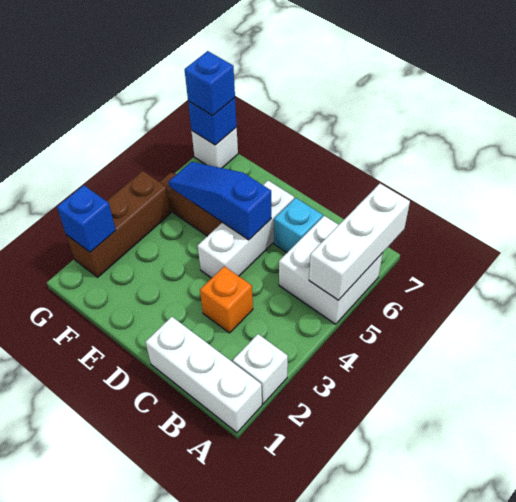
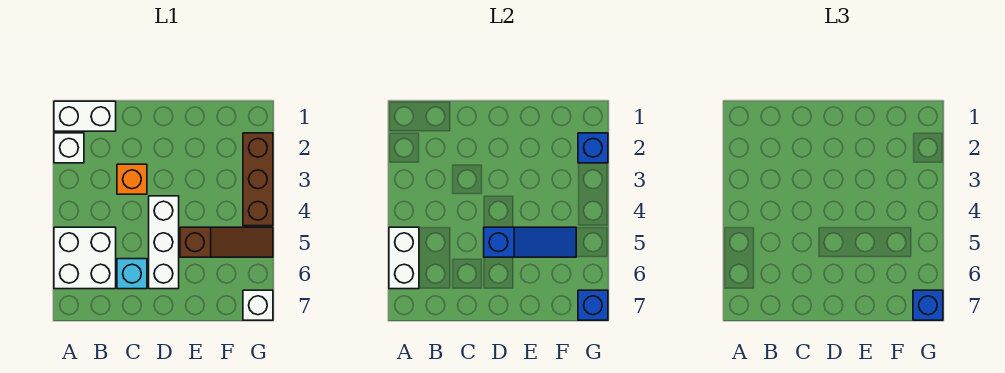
white brick A1:C1 level 1 -> white brick A1:B1 level 1
white brick A5:A7 level 2 -> white brick A5:A6 level 2

